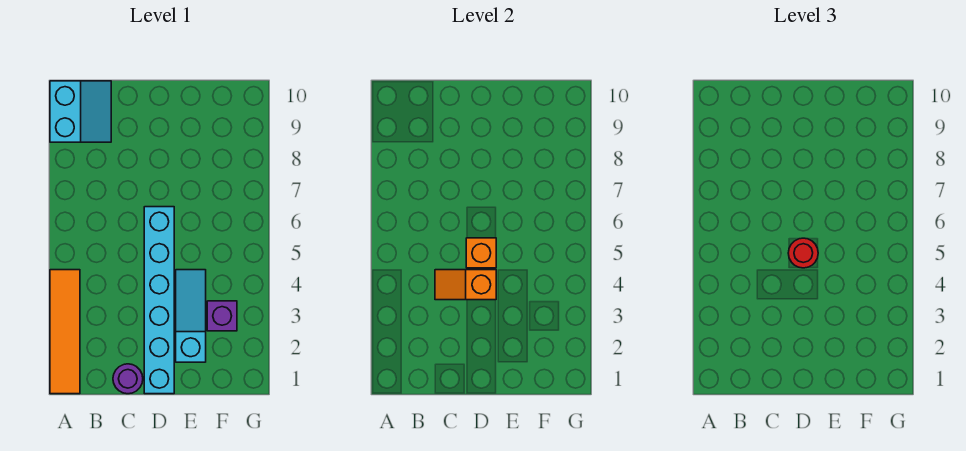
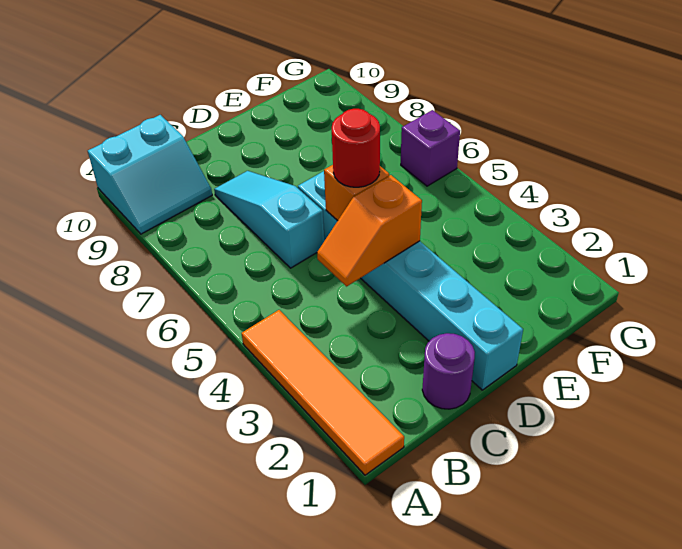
cyan slope A9:B10 level 1 top A -> cyan slope A9:B10 level 1 top 10
cyan slope E2:E4 level 1 top 2 -> cyan slope C6:C8 level 1 top 6
purple brick F3 level 1 -> purple brick G6 level 1

